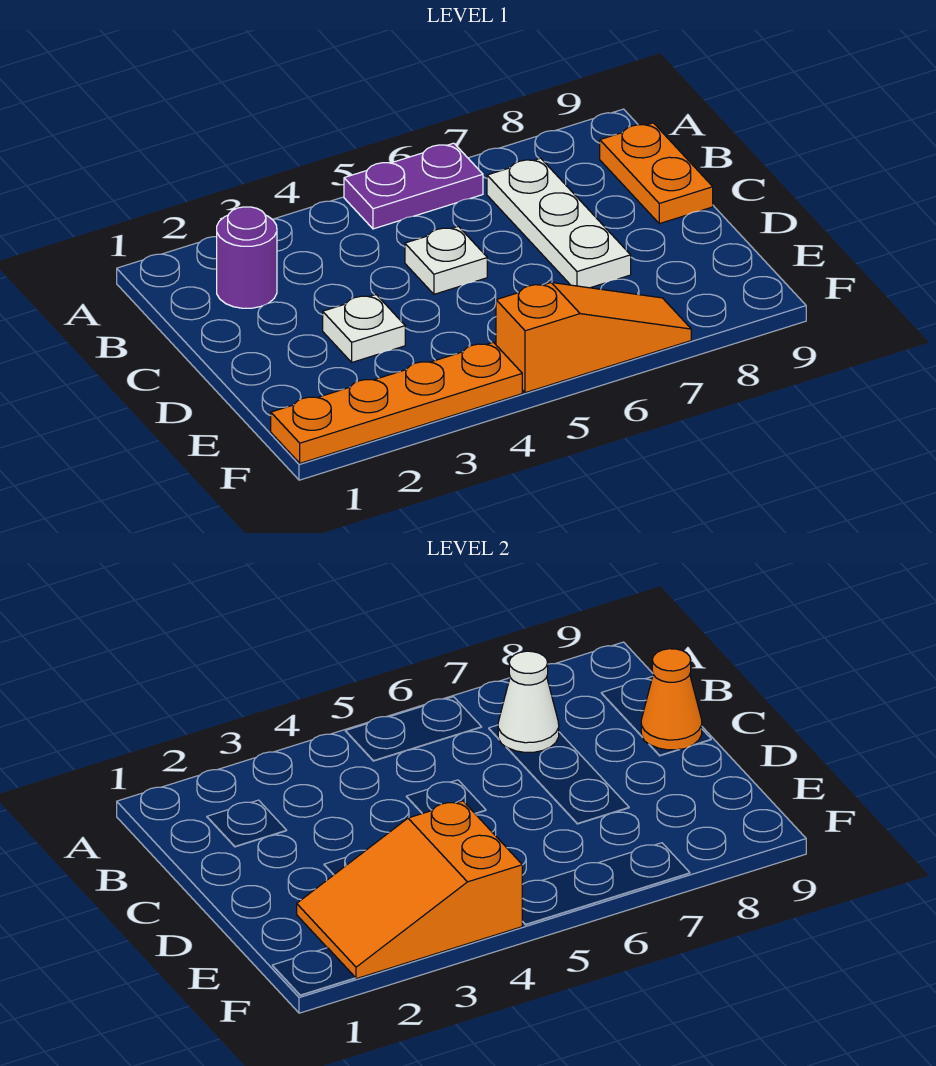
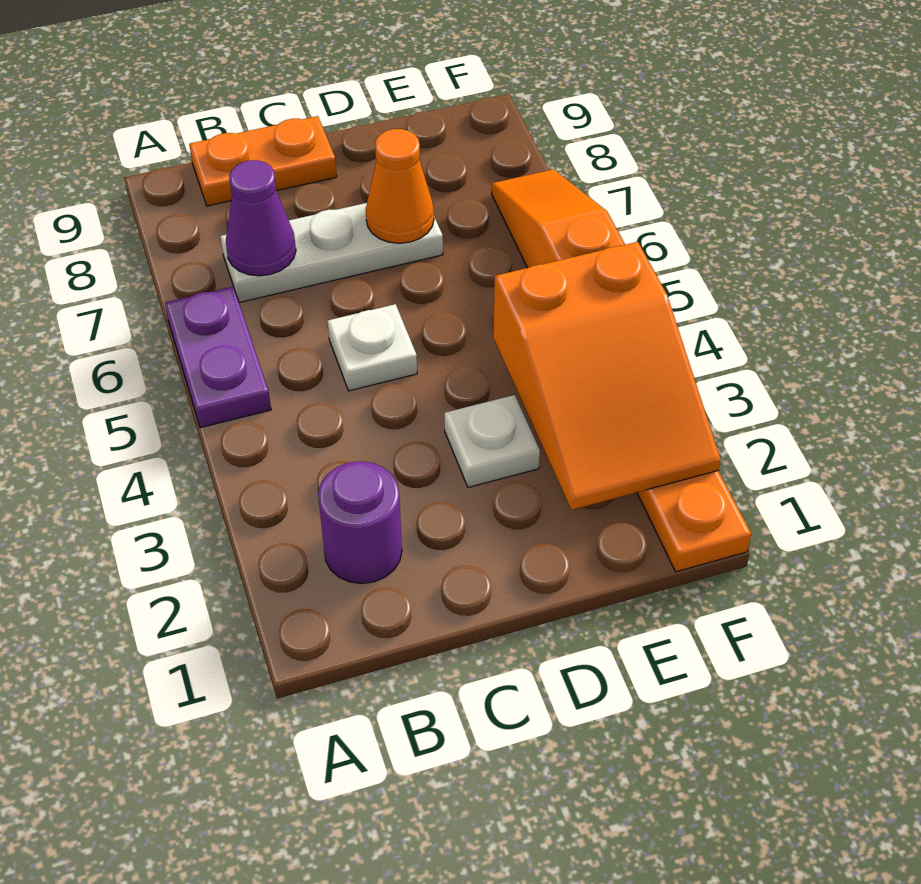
white cone B7 level 2 -> purple cone B7 level 2
orange cone C9 level 2 -> orange cone D7 level 2

